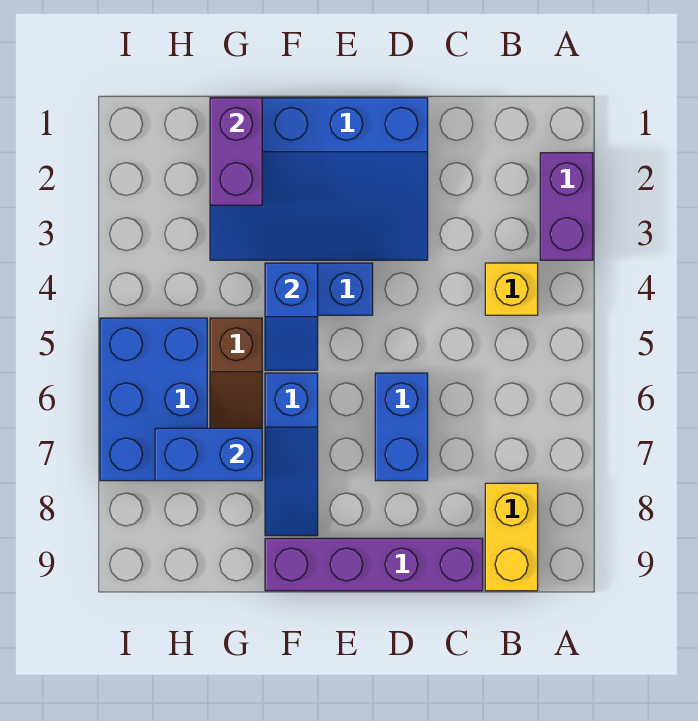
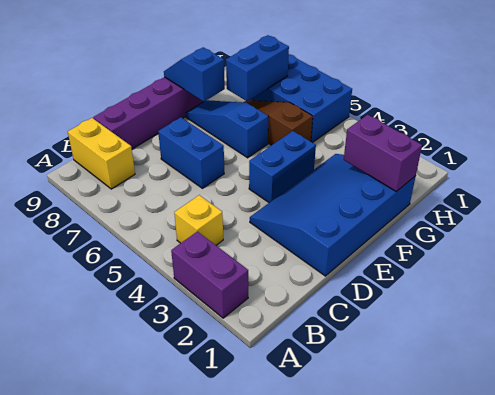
blue slope F4:F5 level 2 top 4 -> blue slope F8:F9 level 2 top 8

